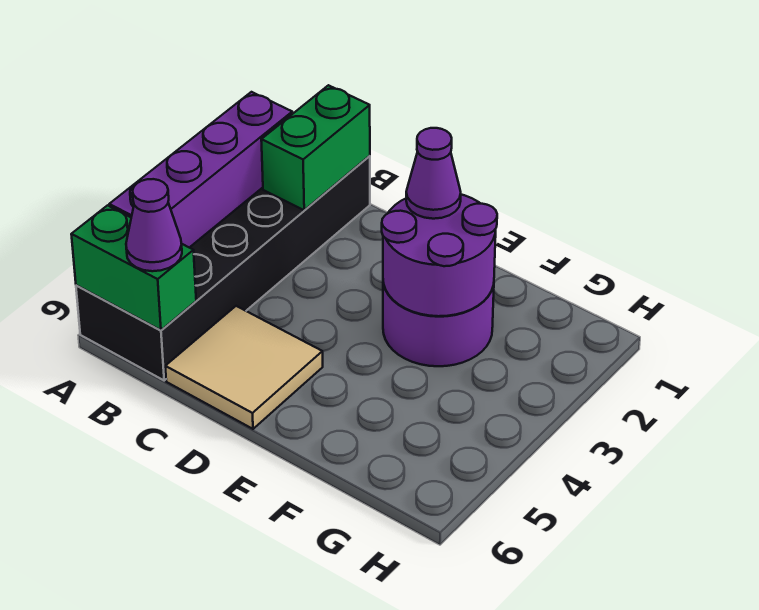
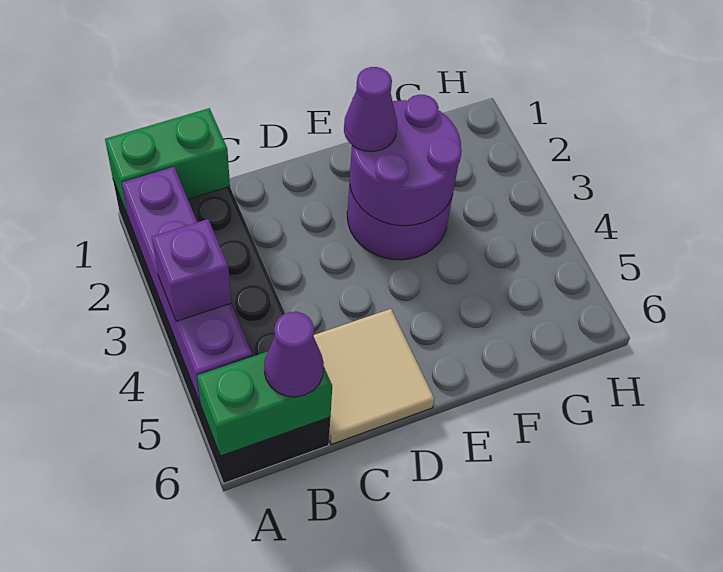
none -> purple brick A4 level 3
green brick B1:B2 level 2 -> green brick A1:B1 level 2

